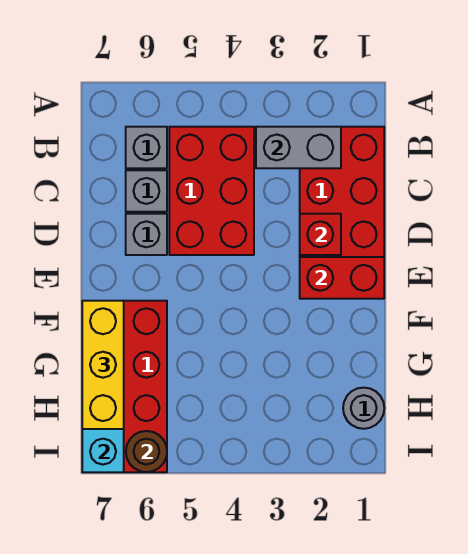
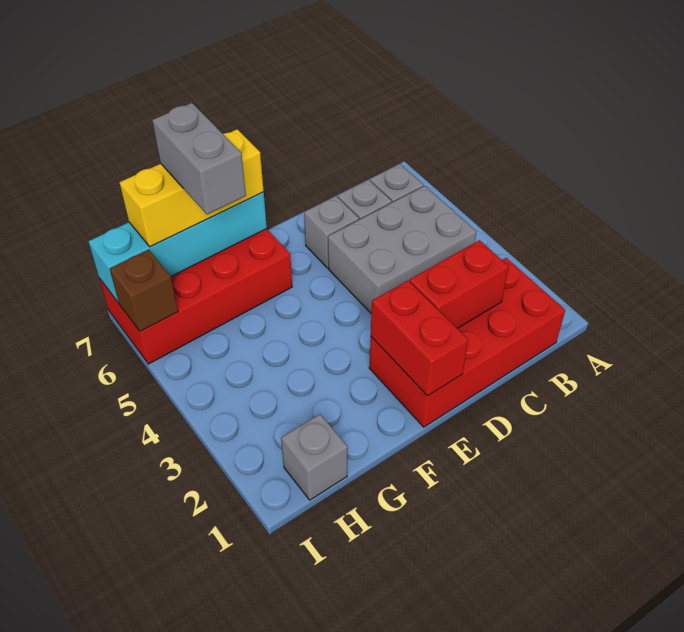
grey brick B2:B3 level 2 -> grey brick G6:G7 level 4
red brick B4:D5 level 1 -> grey brick B4:D5 level 1
red brick D2 level 2 -> red brick C2:D2 level 2
grey round brick H1 level 1 -> grey brick H1 level 1
brown round brick I6 level 2 -> brown brick I6 level 2

